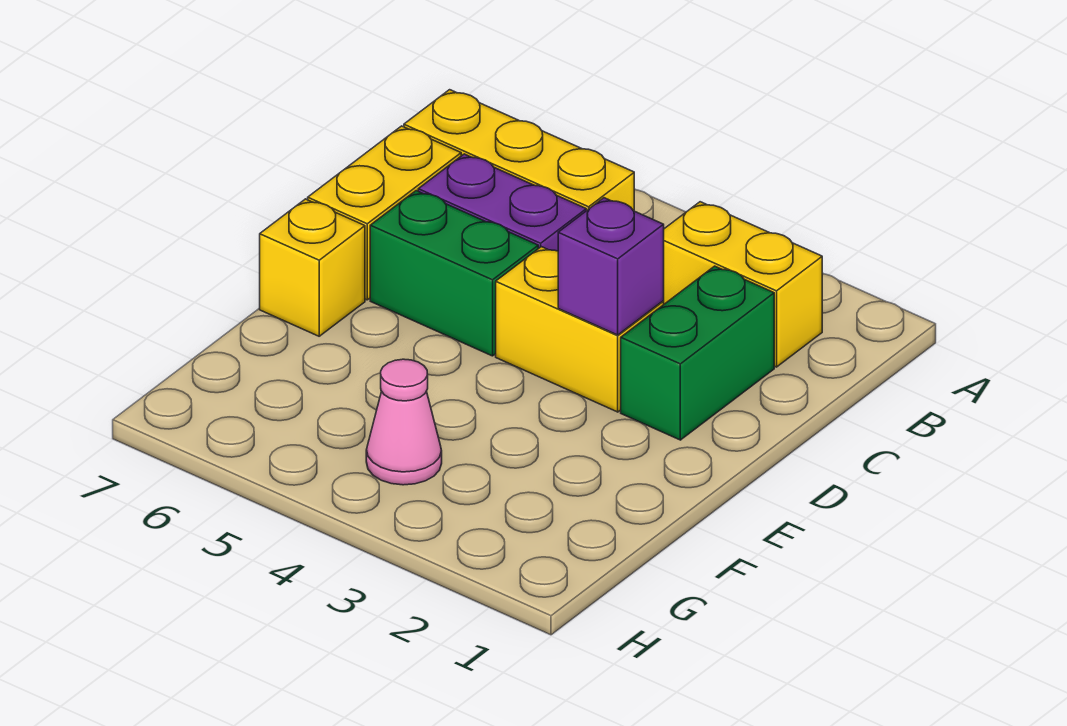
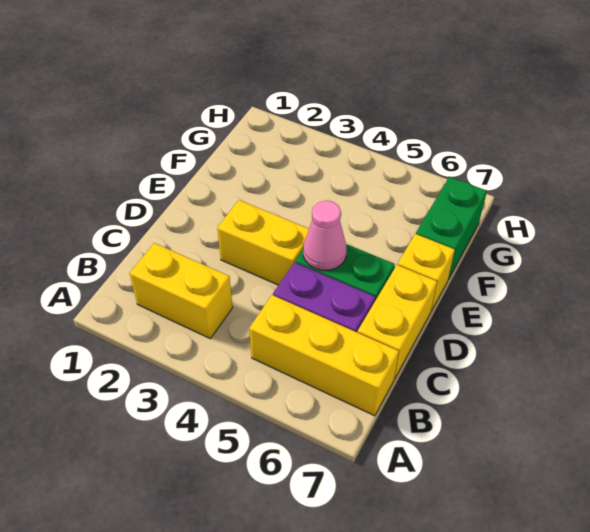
green brick C2:D2 level 1 -> green brick F7:G7 level 1
purple brick D3 level 2 -> none
pink cone G4 level 1 -> pink cone D5 level 2

